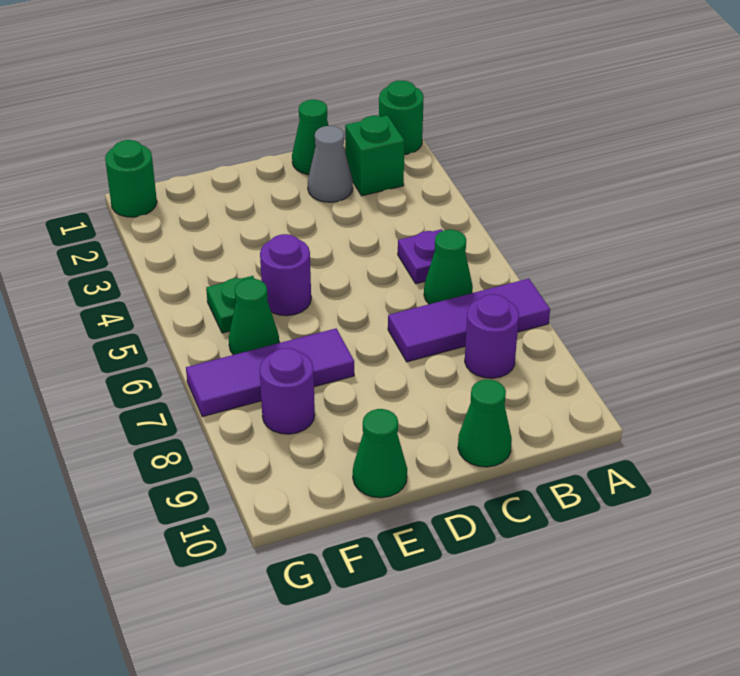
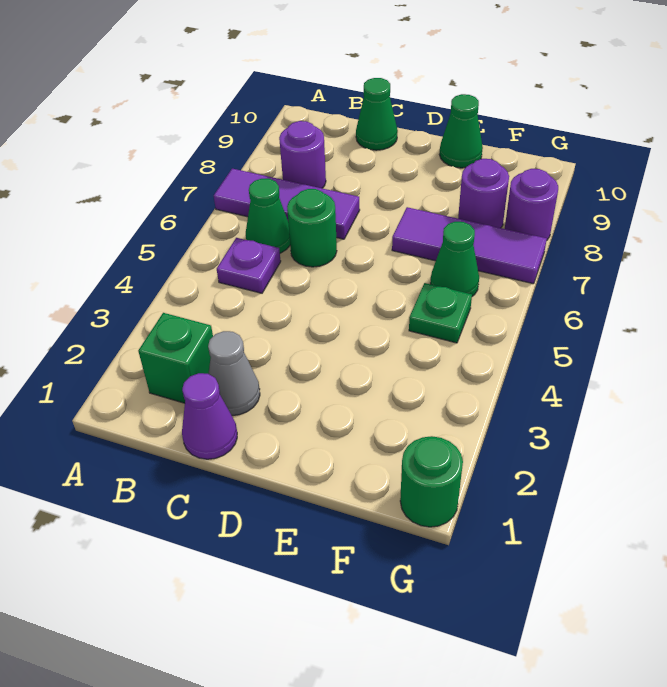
green round brick A1 level 1 -> green round brick C6 level 1
green cone C1 level 1 -> purple cone C1 level 1
purple round brick E5 level 1 -> purple round brick G8 level 1

